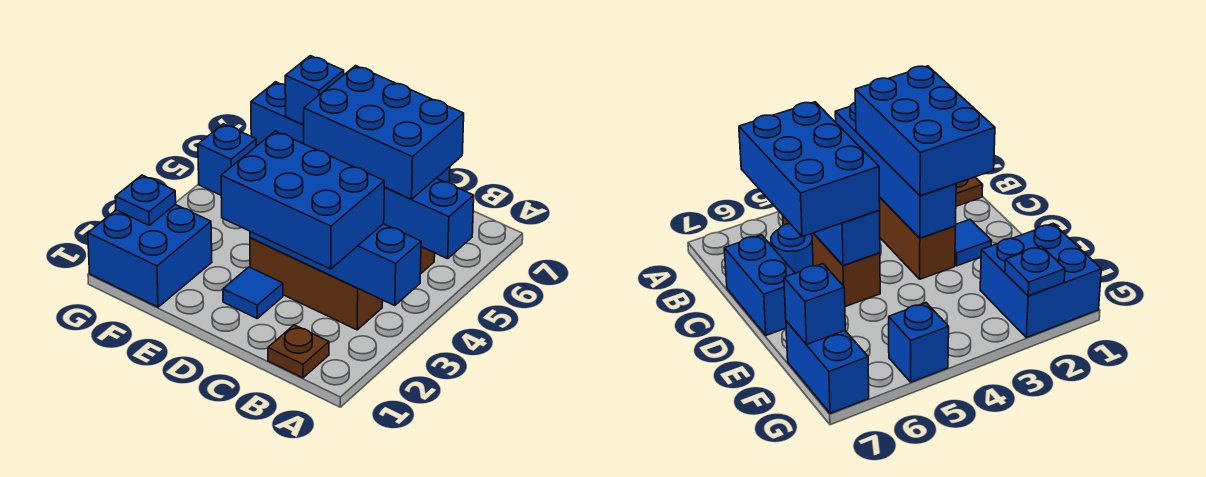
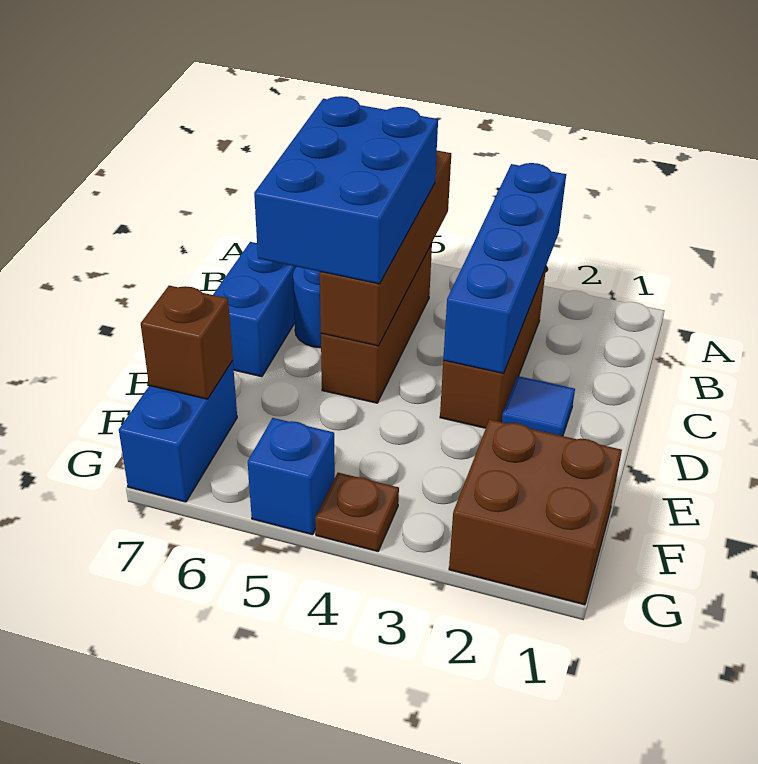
blue brick A5:D5 level 2 -> brown brick A5:D5 level 2
brown plate B1 level 1 -> brown plate G4 level 1
blue brick B2:D3 level 3 -> none
blue brick F1:G2 level 1 -> brown brick F1:G2 level 1
blue brick F7 level 2 -> brown brick F7 level 2
blue plate G2 level 2 -> none

